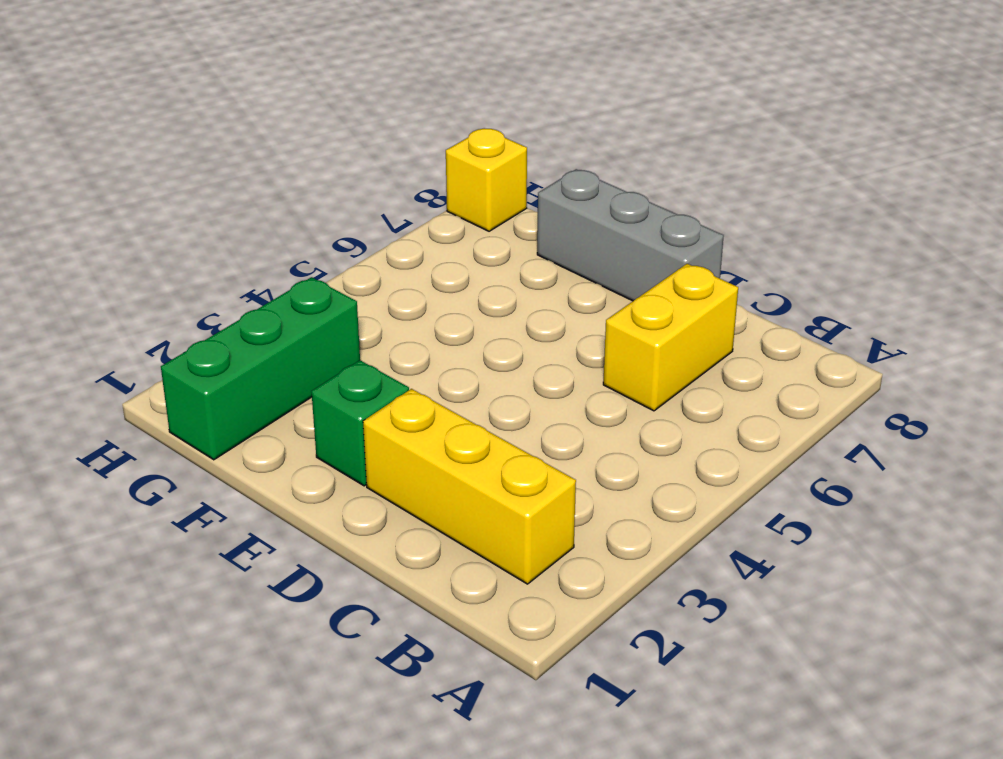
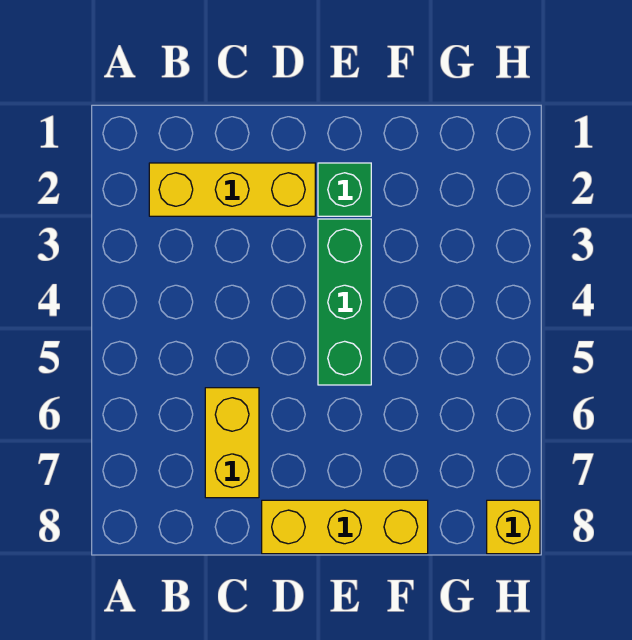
grey brick D8:F8 level 1 -> yellow brick D8:F8 level 1
green brick G1:G3 level 1 -> green brick E3:E5 level 1

